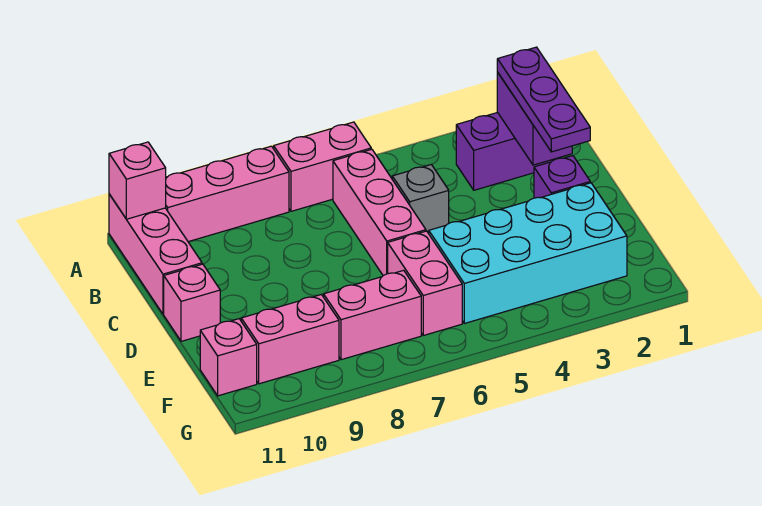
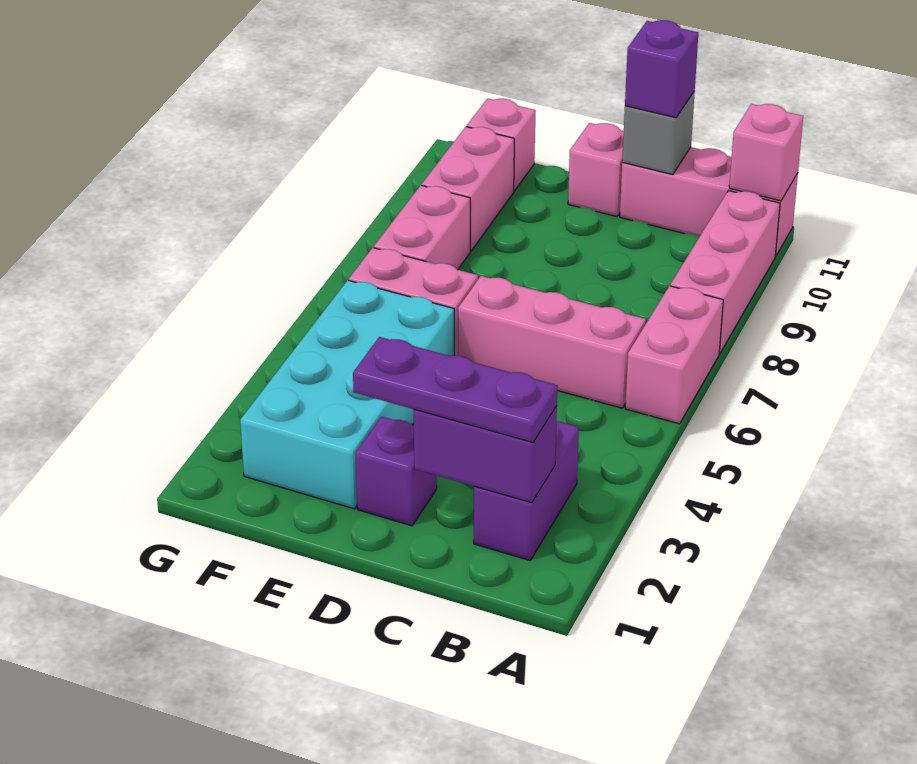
grey brick C5 level 1 -> grey brick C11 level 2
none -> purple brick C11 level 3

